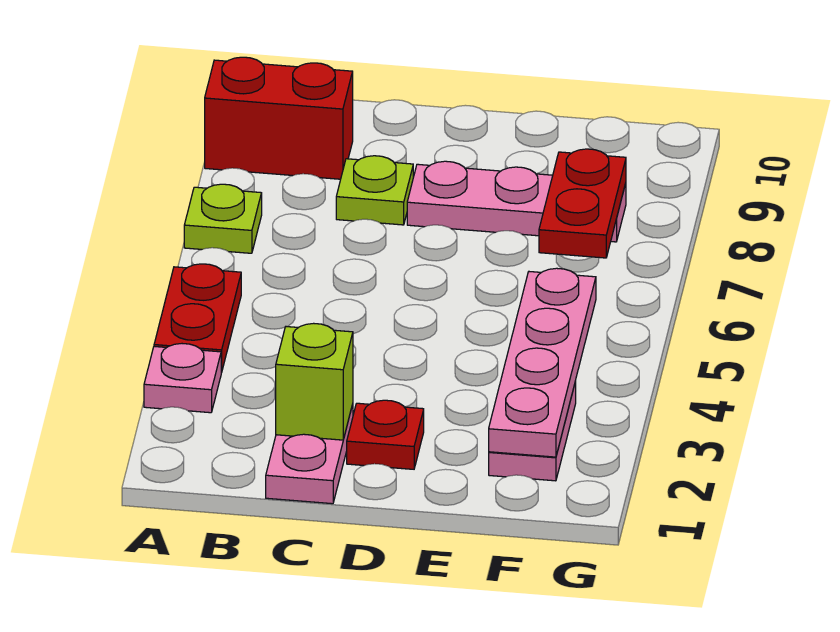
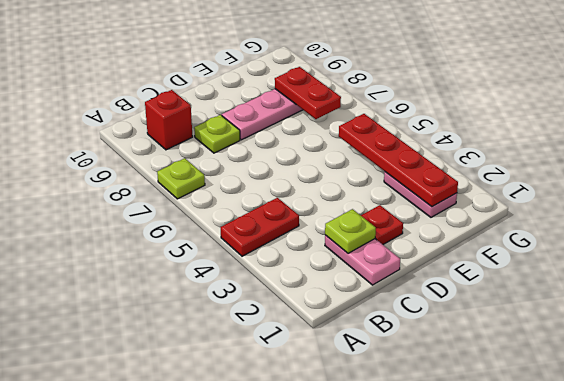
pink plate A3 level 1 -> none
red plate A4:A5 level 1 -> red plate A4:B4 level 1
red brick A9:B9 level 1 -> red brick B9 level 1
lime brick C2 level 2 -> lime plate C2 level 2
pink plate F2:F5 level 2 -> red plate F2:F5 level 2

